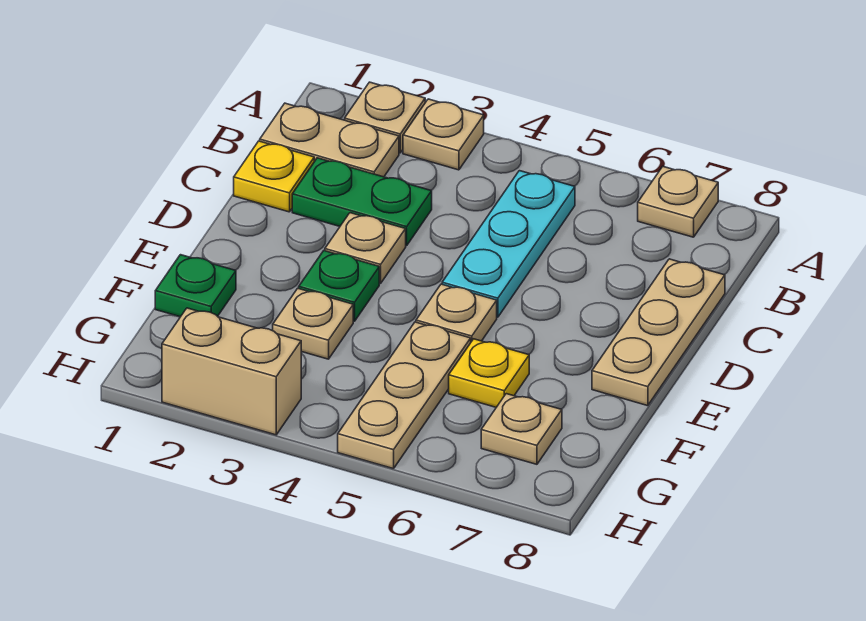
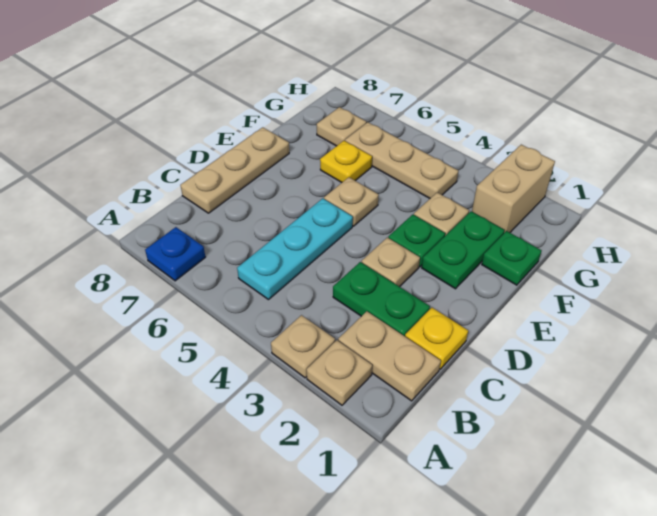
tan plate A7 level 1 -> blue plate A7 level 1
none -> green plate E2:F2 level 1
tan plate F5:H5 level 1 -> tan plate G4:G6 level 1
tan brick H2:H3 level 1 -> tan brick G2:H2 level 1

